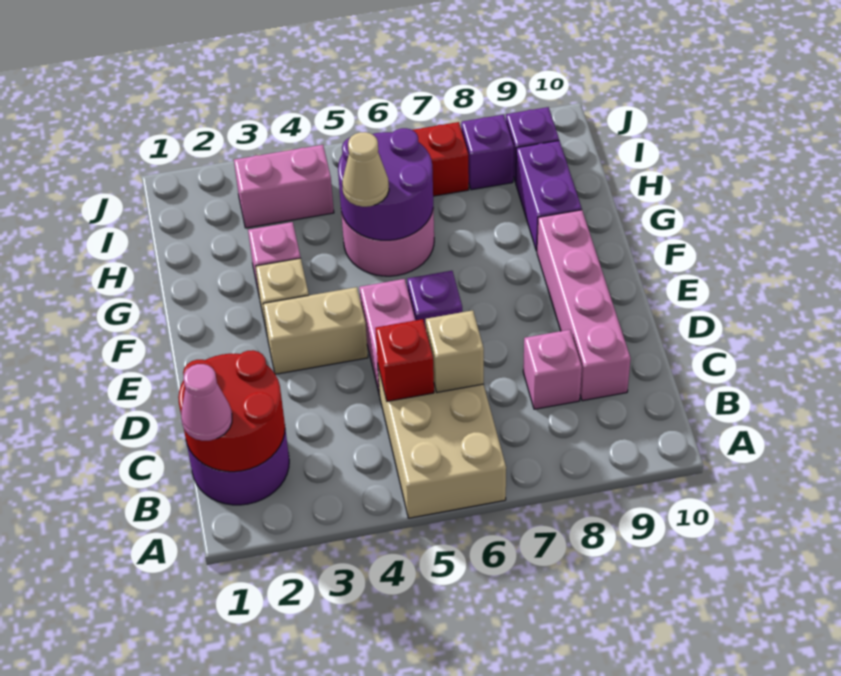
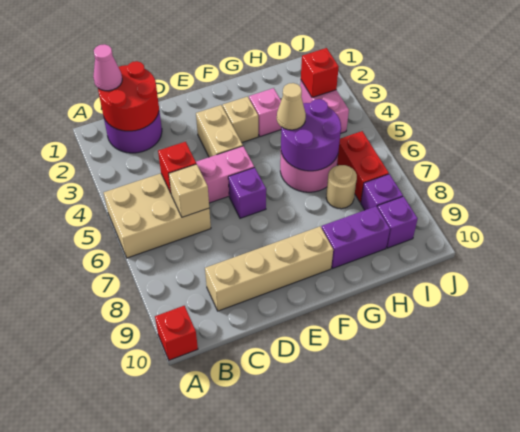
none -> red brick A10 level 1
pink brick C8 level 1 -> none
pink brick C9:F9 level 1 -> tan brick C9:F9 level 1
none -> tan round brick H7 level 1
none -> red brick I3 level 2

